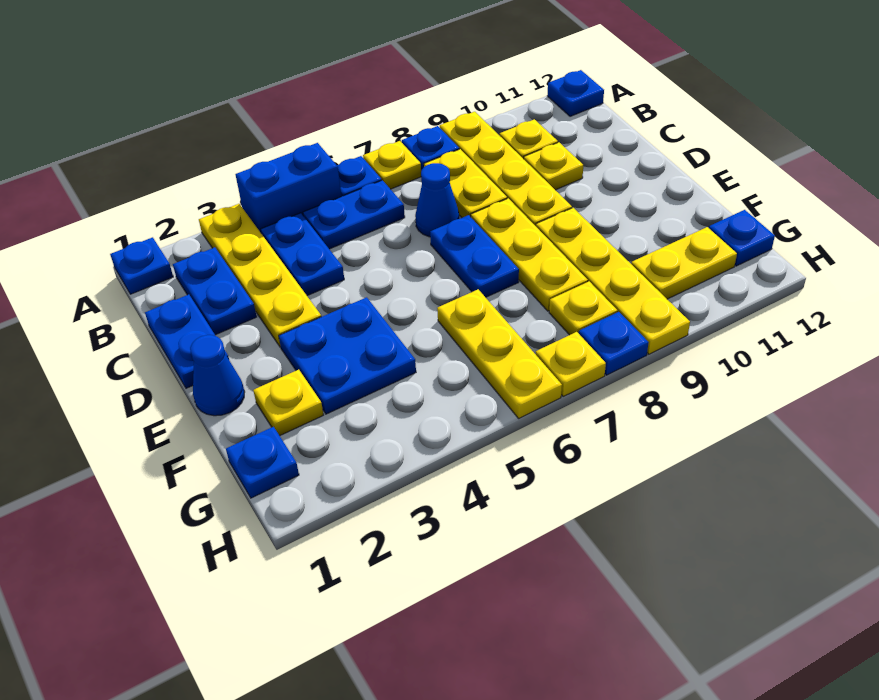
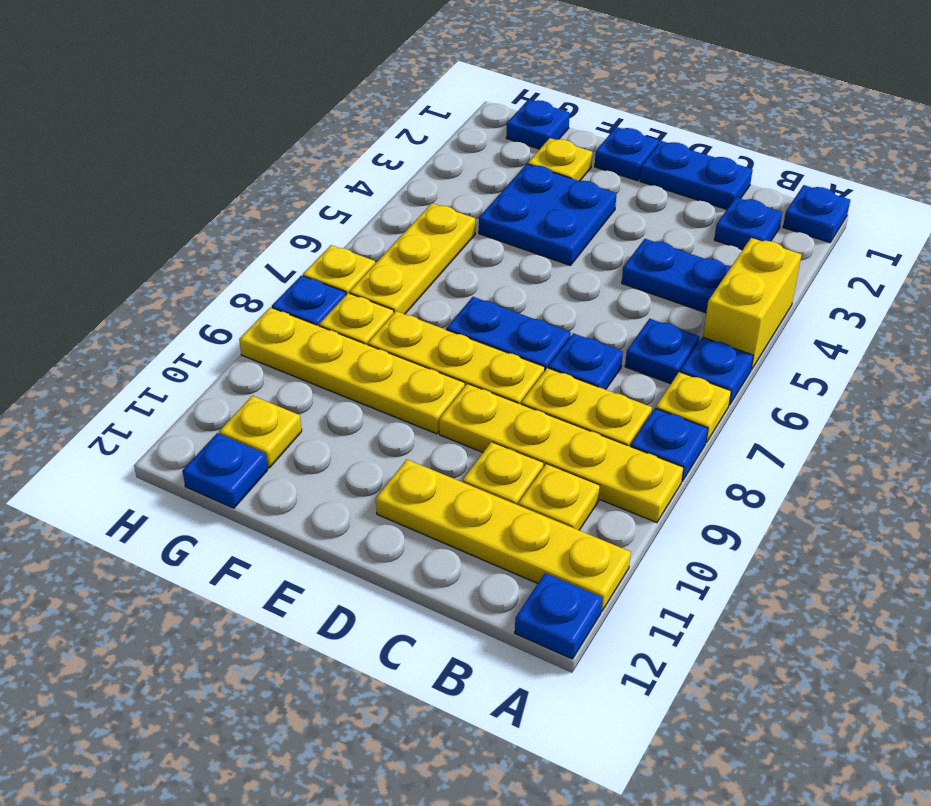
yellow plate A3:D3 level 1 -> yellow plate A11:D11 level 1
blue brick A4:A5 level 1 -> yellow brick A4:A5 level 1
blue plate B2:C2 level 1 -> blue plate B2 level 1
blue plate B5:B6 level 1 -> blue plate B6 level 1
blue cone C7 level 1 -> blue plate C7 level 1
blue cone E1 level 1 -> blue plate E1 level 1
yellow plate F6:H6 level 1 -> yellow plate G5:G7 level 1
yellow plate G10:G11 level 1 -> yellow plate G11 level 1

